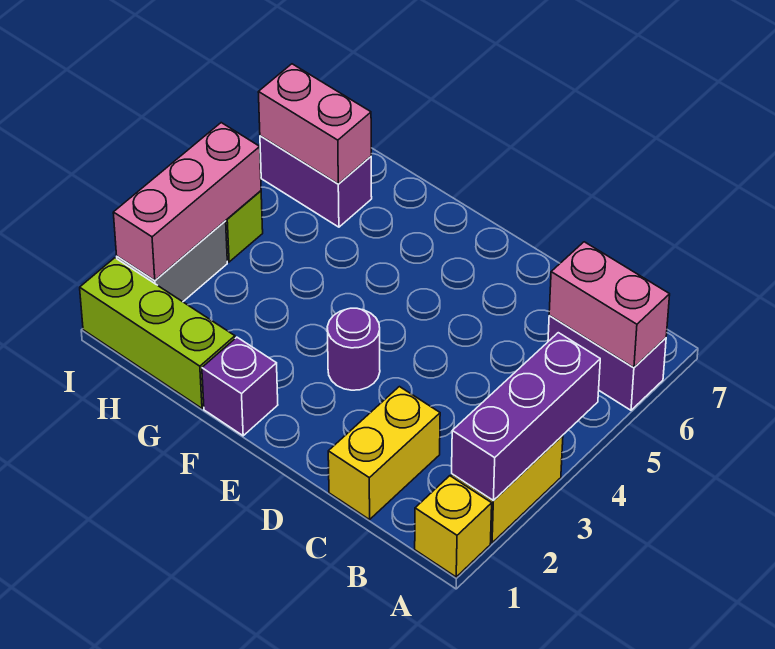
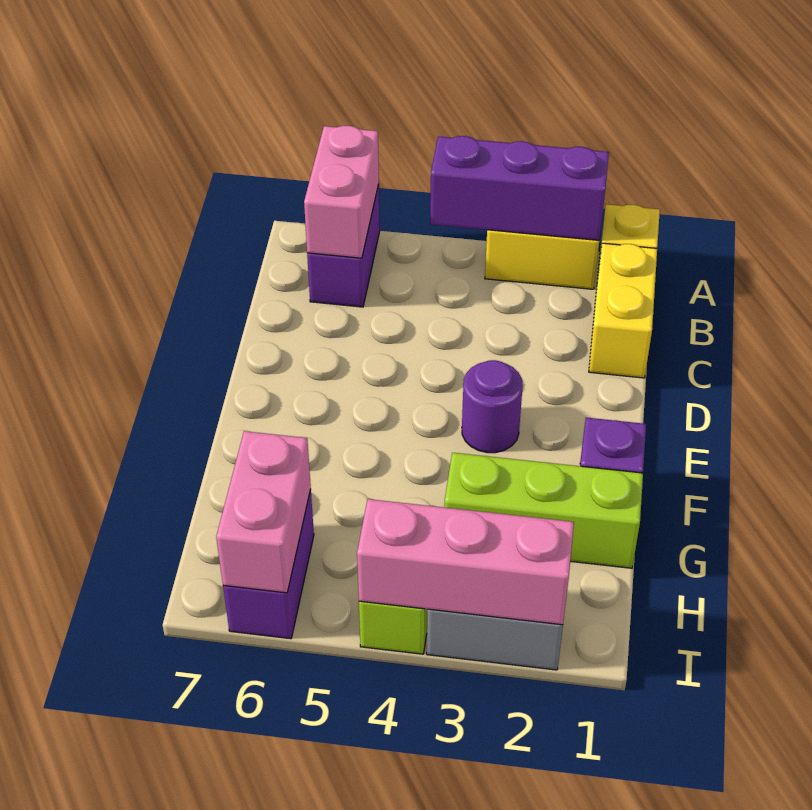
yellow brick C1:C2 level 1 -> yellow brick B1:C1 level 1
lime brick G1:I1 level 1 -> lime brick G1:G3 level 1

